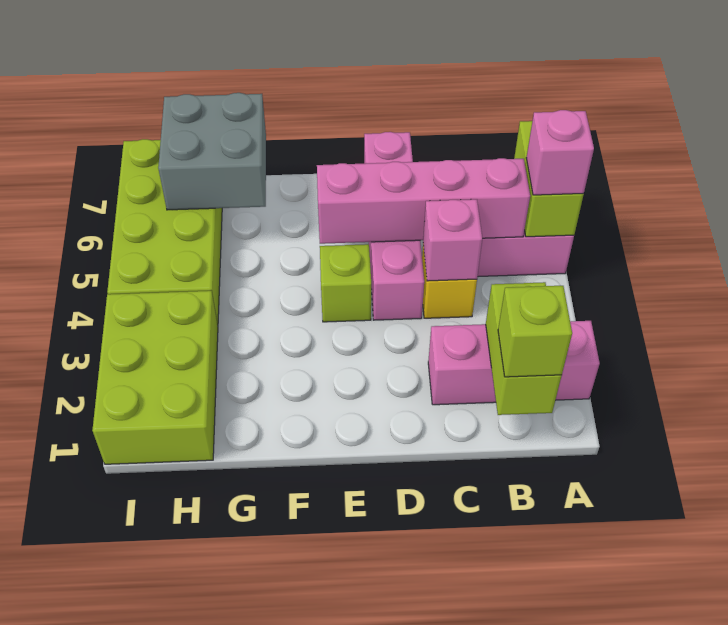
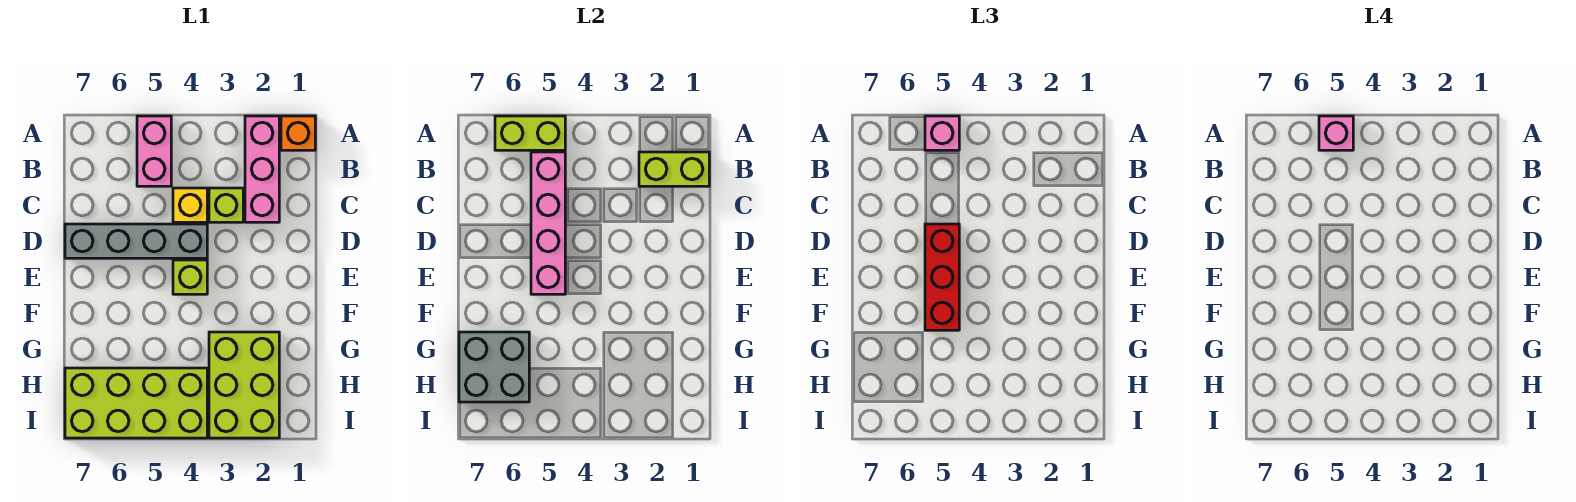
none -> orange brick A1 level 1
lime brick B1 level 3 -> lime brick C3 level 1
pink brick C4 level 2 -> pink brick A5 level 4
pink brick D4:D7 level 1 -> grey brick D4:D7 level 1
none -> red brick D5:F5 level 3
lime brick H1:I3 level 1 -> lime brick G2:I3 level 1

